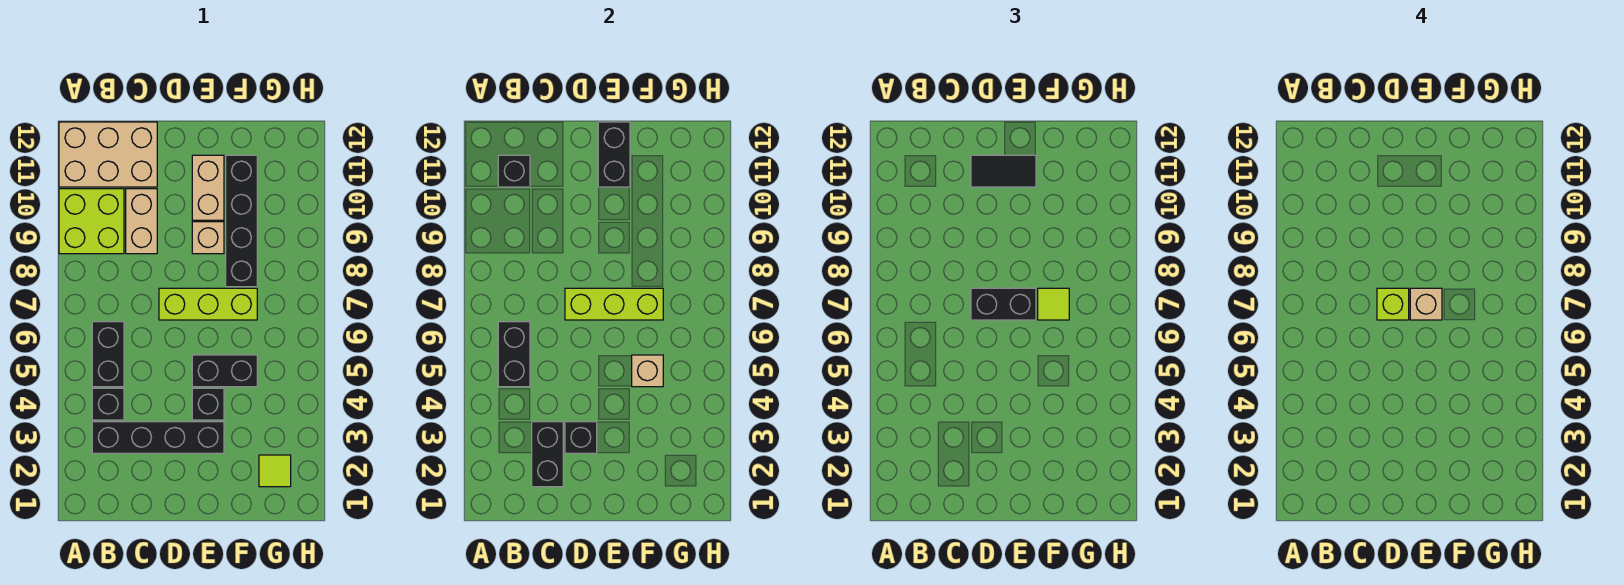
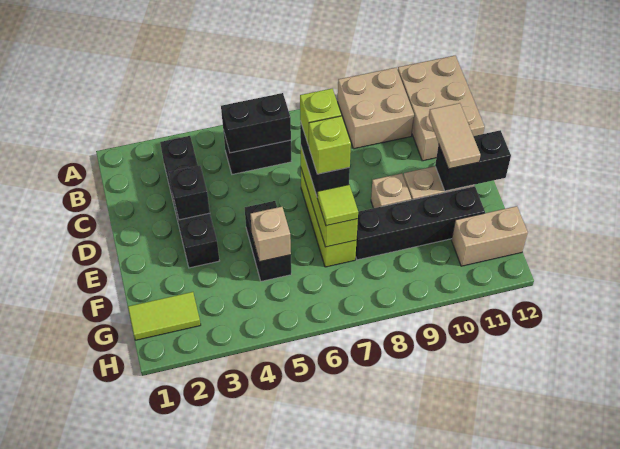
lime brick A9:B10 level 1 -> tan brick A9:B10 level 1
black brick B4 level 1 -> none
black brick B11 level 2 -> none
black brick C2:C3 level 2 -> none
tan brick C9:C10 level 1 -> tan brick G11:G12 level 1
black tile D11:E11 level 3 -> tan tile D11:E11 level 3
black brick E4 level 1 -> none
tan brick E7 level 4 -> lime brick E7 level 4
lime tile G2 level 1 -> lime tile G1:G2 level 1

